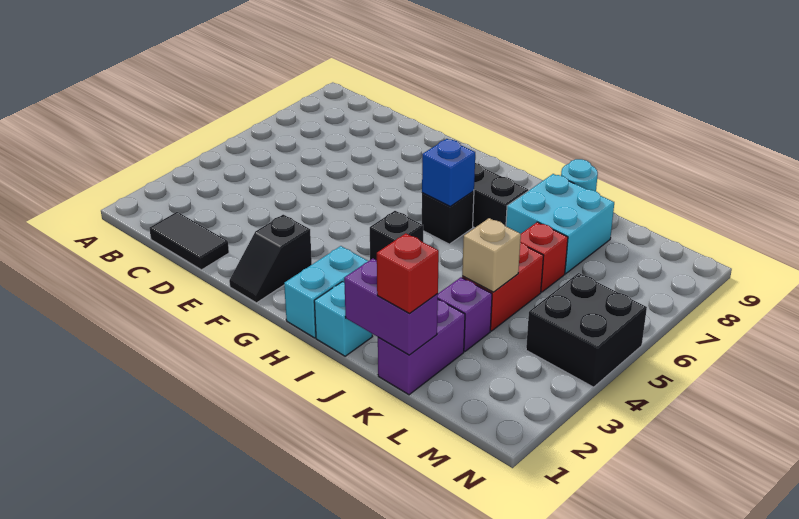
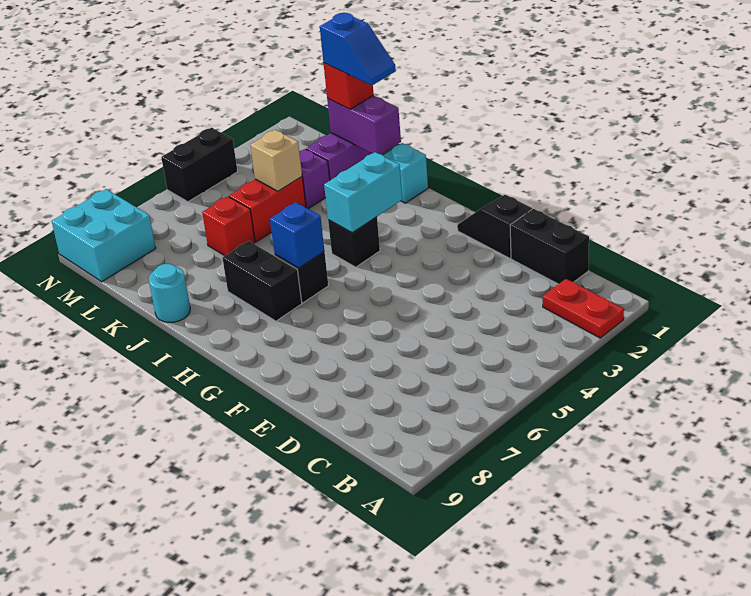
none -> red plate A2:B2 level 1
black tile C1:D1 level 1 -> black brick C1:D1 level 1
black slope F1:F2 level 1 top 2 -> black slope E1:F1 level 1 top E
cyan brick H1:H2 level 1 -> cyan brick H3:H4 level 2
none -> blue slope J1:K1 level 4 top K
cyan brick J7:K8 level 1 -> cyan brick M8:N9 level 1
black brick M4:N5 level 1 -> black brick N4:N5 level 1

